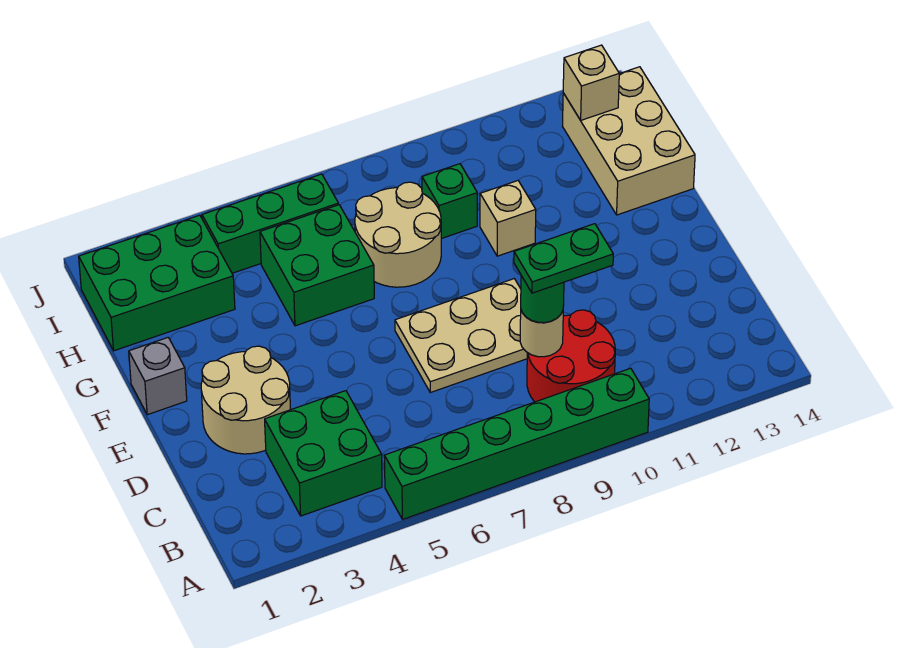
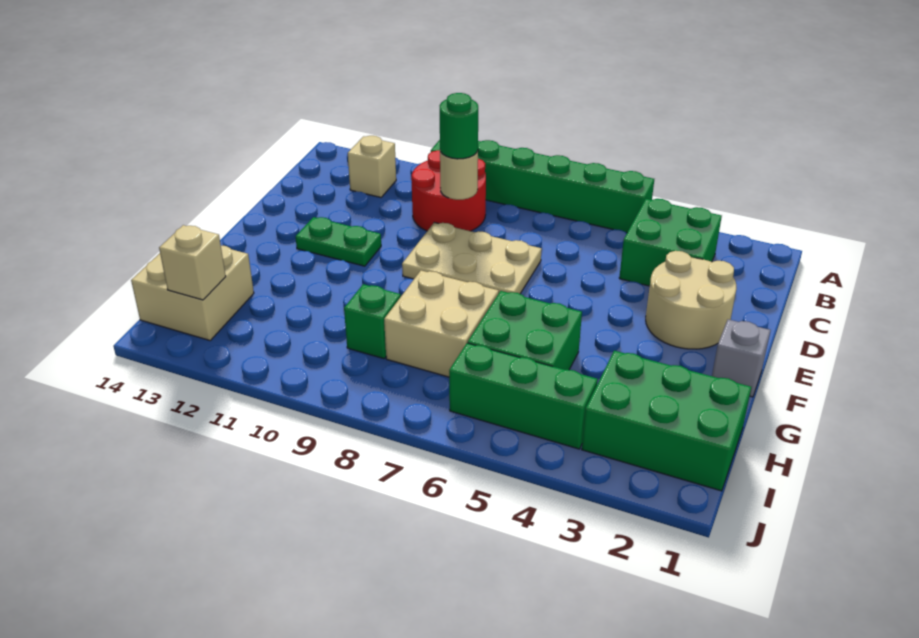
green plate C9:C10 level 4 -> green plate E11:E12 level 1
tan round brick G7:H8 level 1 -> tan brick G7:H8 level 1
tan brick G10 level 1 -> tan brick B12 level 1
tan brick G13:I14 level 1 -> tan brick H13:I14 level 1

